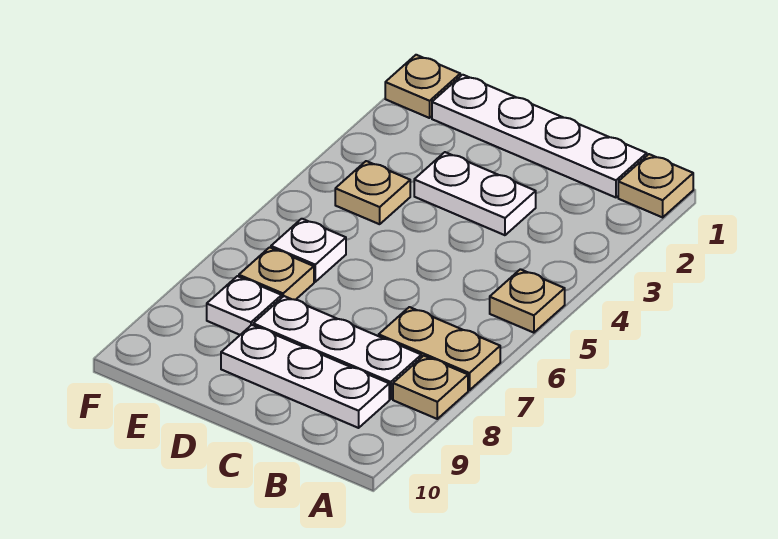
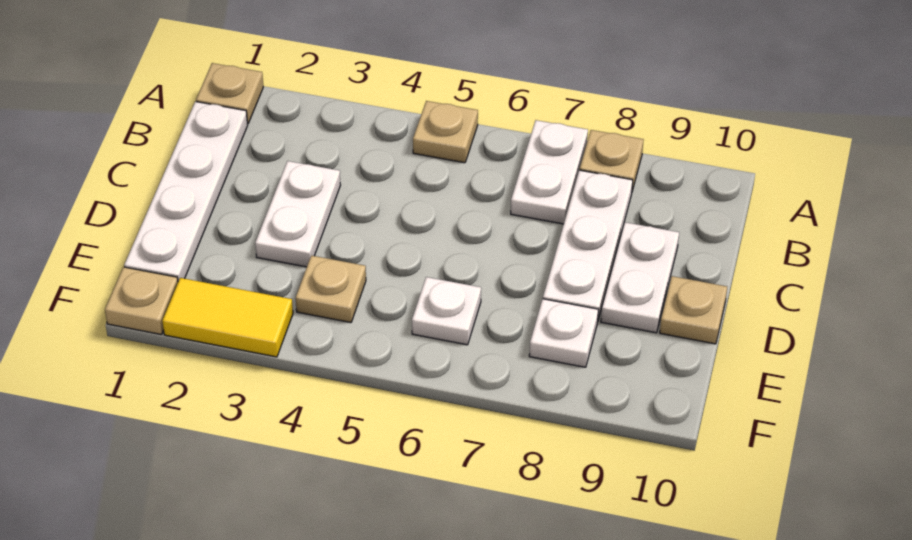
tan plate A7:B7 level 1 -> white plate A7:B7 level 1
white plate B9:D9 level 1 -> white plate C9:D9 level 1
tan plate E7 level 1 -> tan plate D10 level 1
none -> yellow tile F2:F3 level 1

